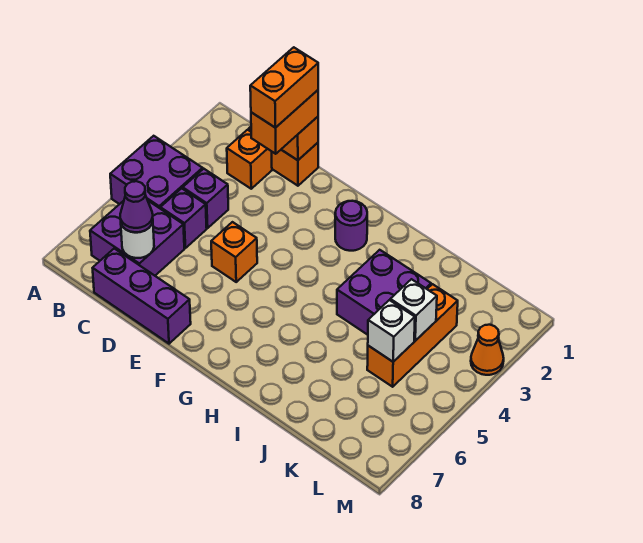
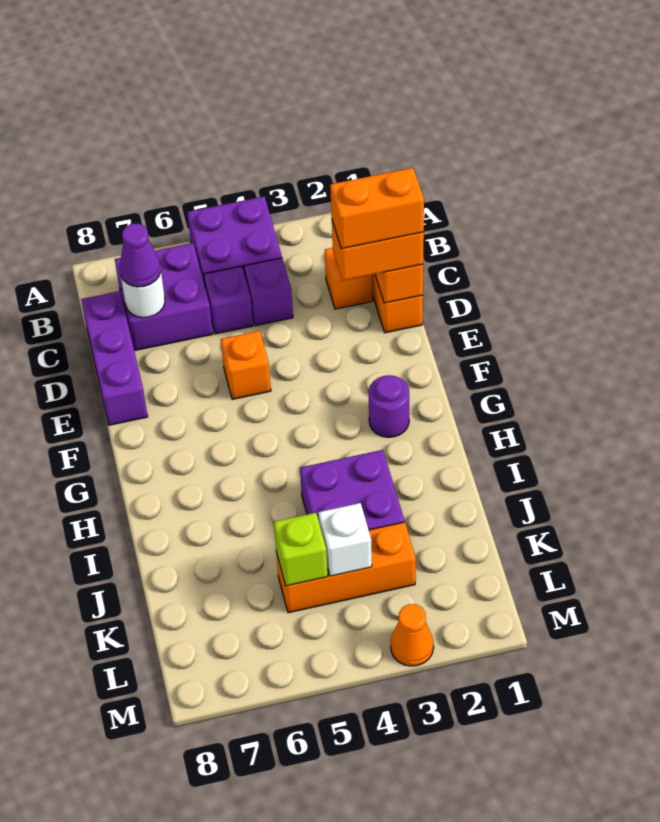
white brick K5 level 2 -> lime brick K5 level 2

